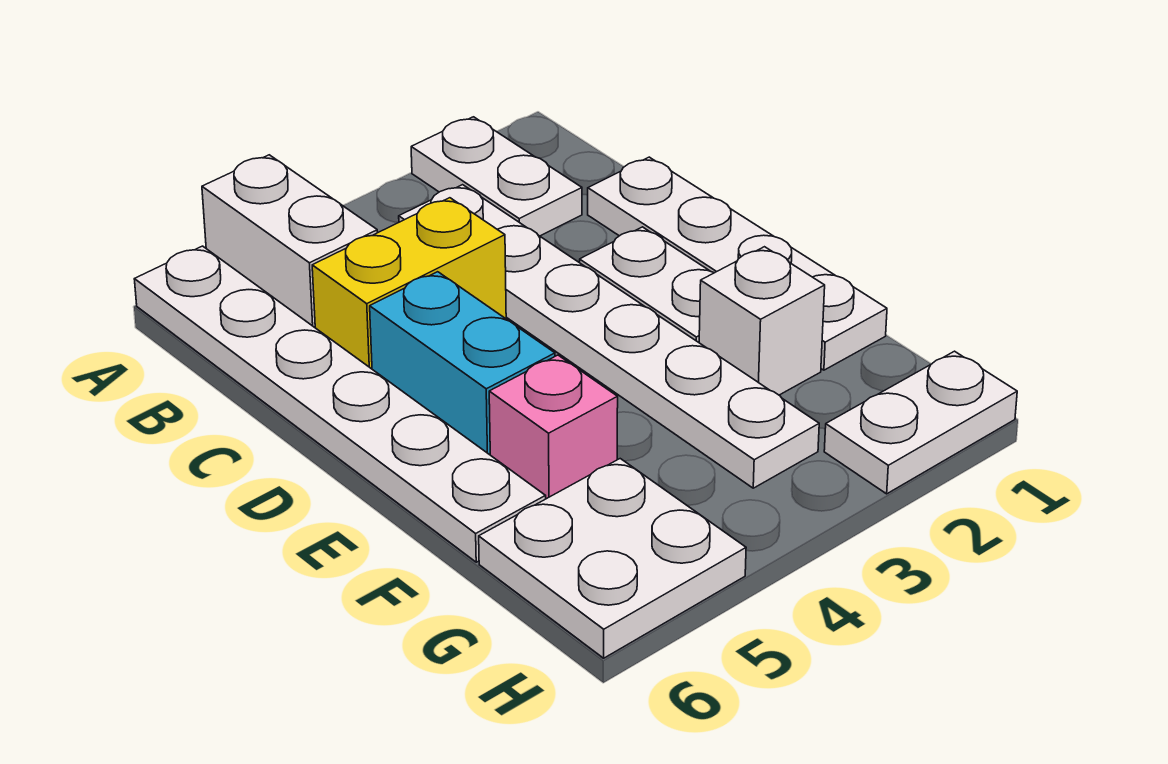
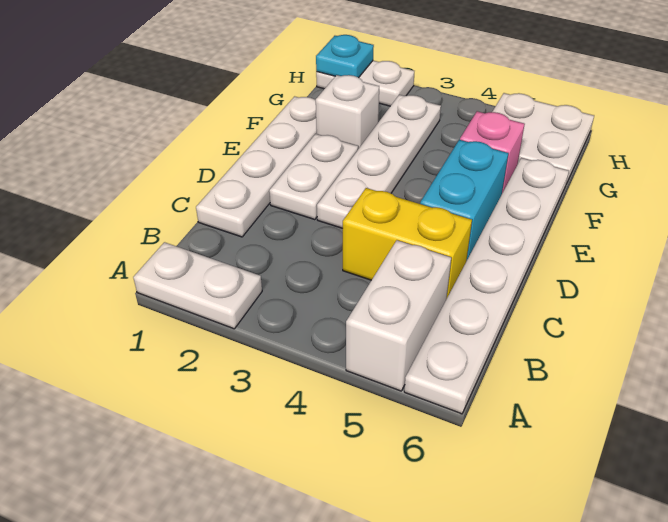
white plate A2:B2 level 1 -> white plate A1:A2 level 1
white plate B3:G3 level 1 -> white plate D3:G3 level 1
none -> cyan plate H1 level 2

